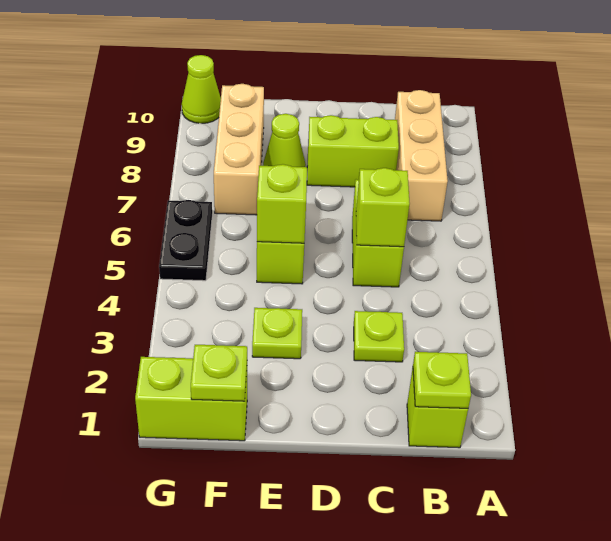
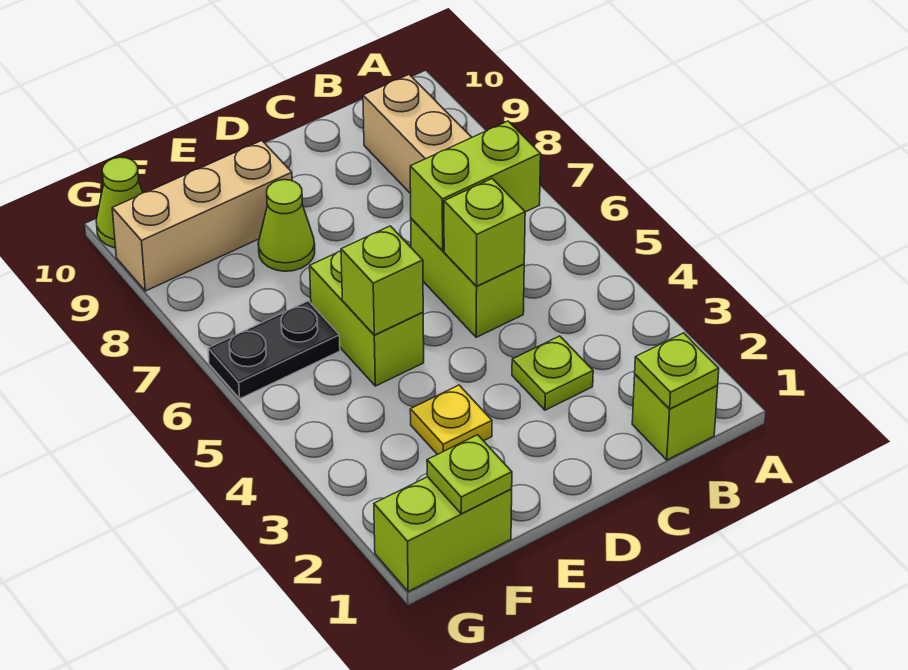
lime brick C8:D8 level 1 -> lime brick B6:C6 level 2
lime plate E3 level 1 -> yellow plate E3 level 1
tan brick F7:F9 level 1 -> tan brick E9:G9 level 1
black plate G5:G6 level 1 -> black plate F6:G6 level 1

